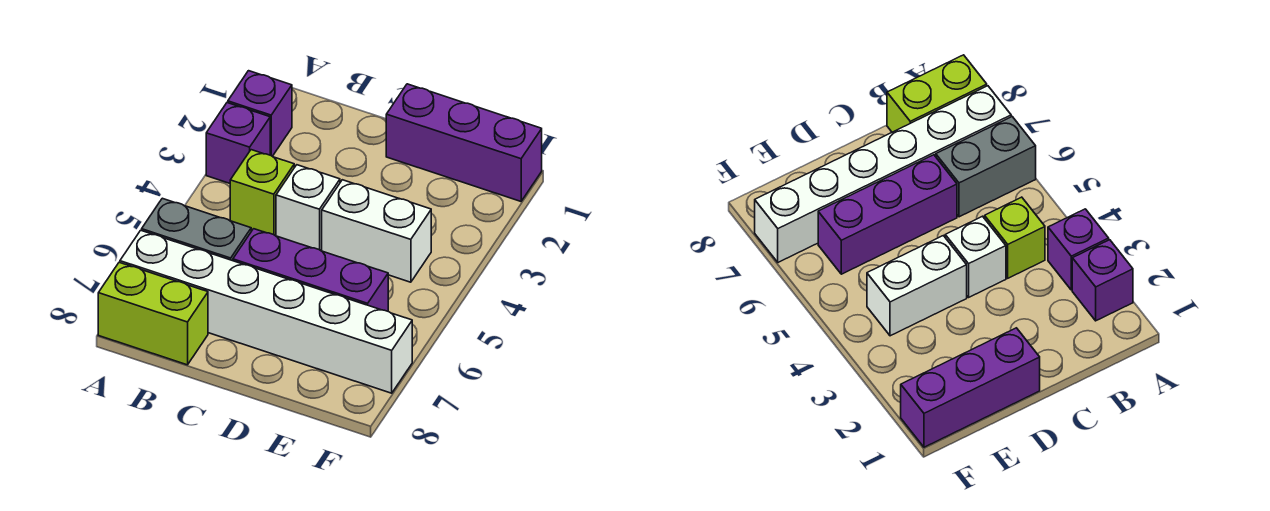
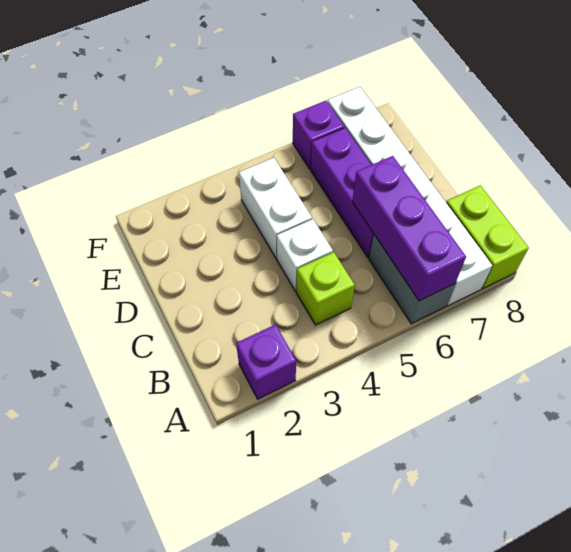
purple brick A3 level 1 -> purple brick F6 level 1
purple brick D1:F1 level 1 -> purple brick A6:C6 level 2

